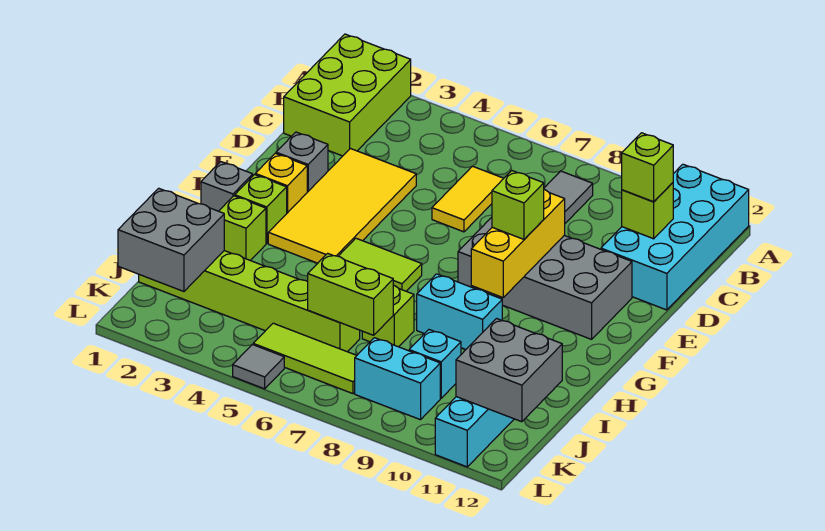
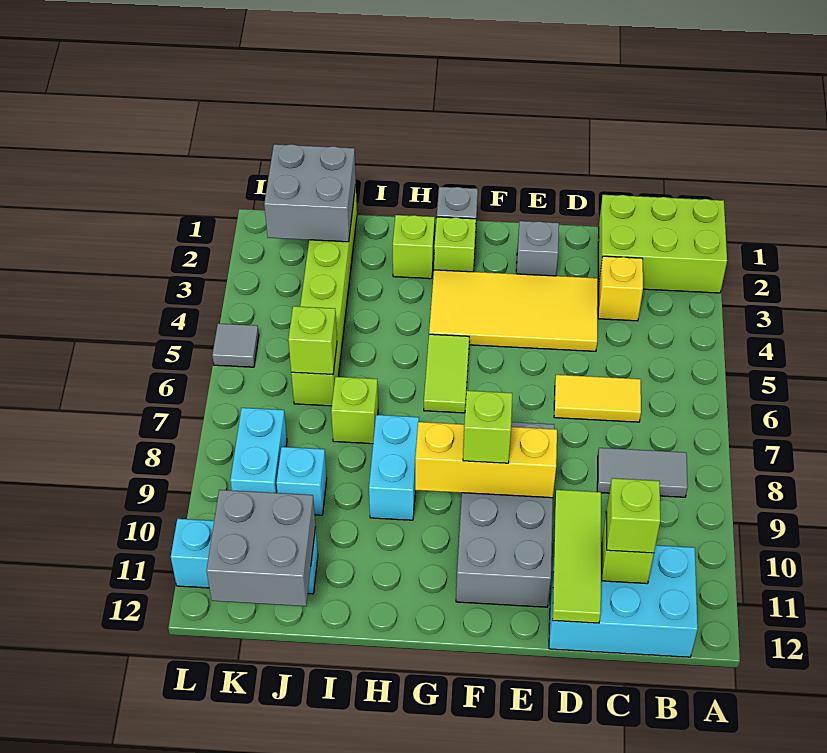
cyan brick A11:D12 level 1 -> cyan brick B11:D12 level 1
yellow brick F2 level 1 -> yellow brick C3 level 1
lime brick J6:J7 level 2 -> lime brick J6 level 2
lime tile K5:K7 level 1 -> lime tile D10:D12 level 2

